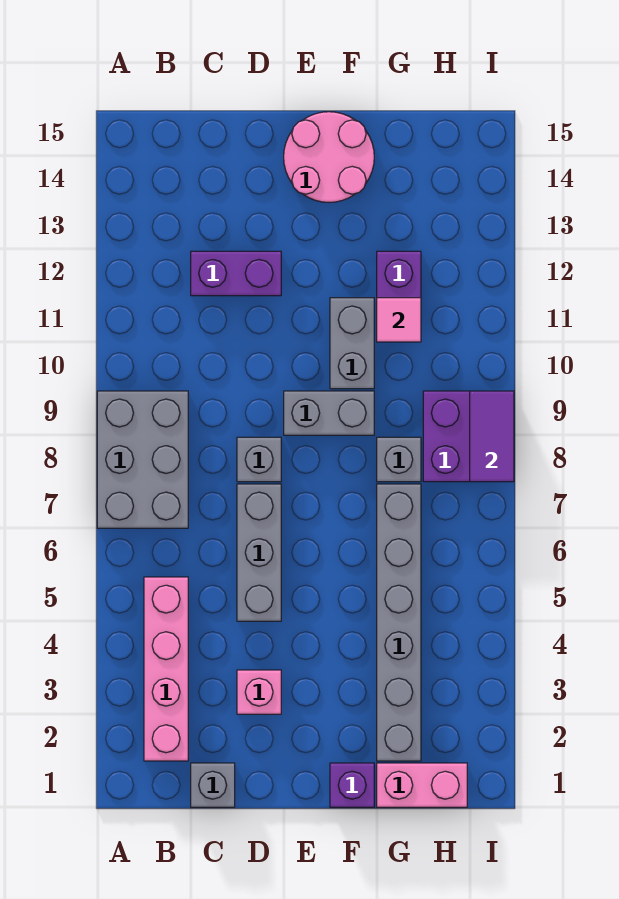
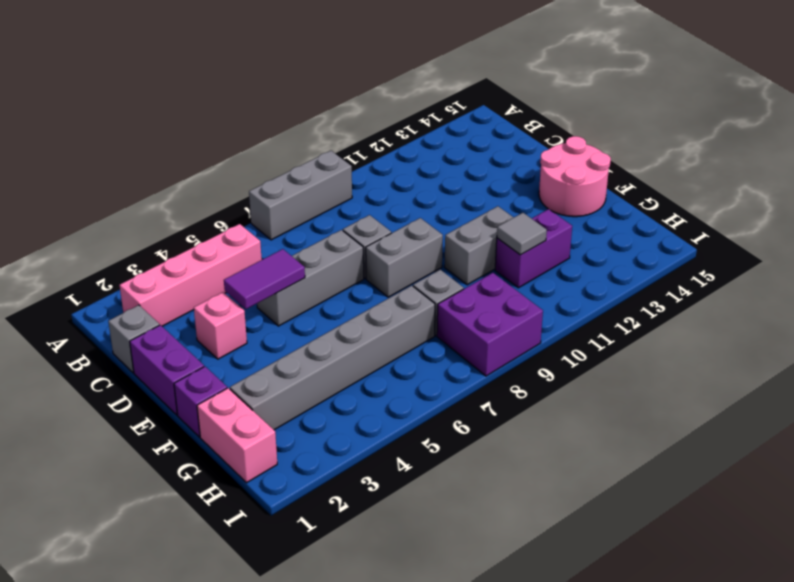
grey brick A7:B9 level 1 -> grey brick A7:A9 level 1
purple brick C12:D12 level 1 -> purple brick D1:E1 level 1
grey brick E9:F9 level 1 -> grey brick E8:E9 level 1
pink tile G11 level 2 -> grey tile G11 level 2
purple tile I8:I9 level 2 -> purple tile D4:D5 level 2

